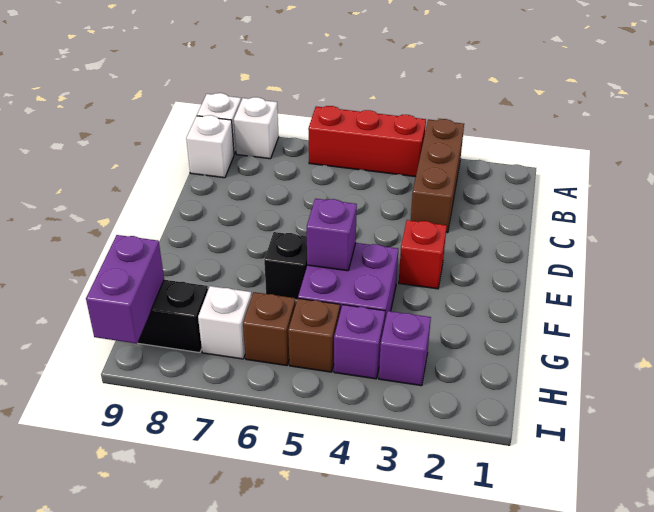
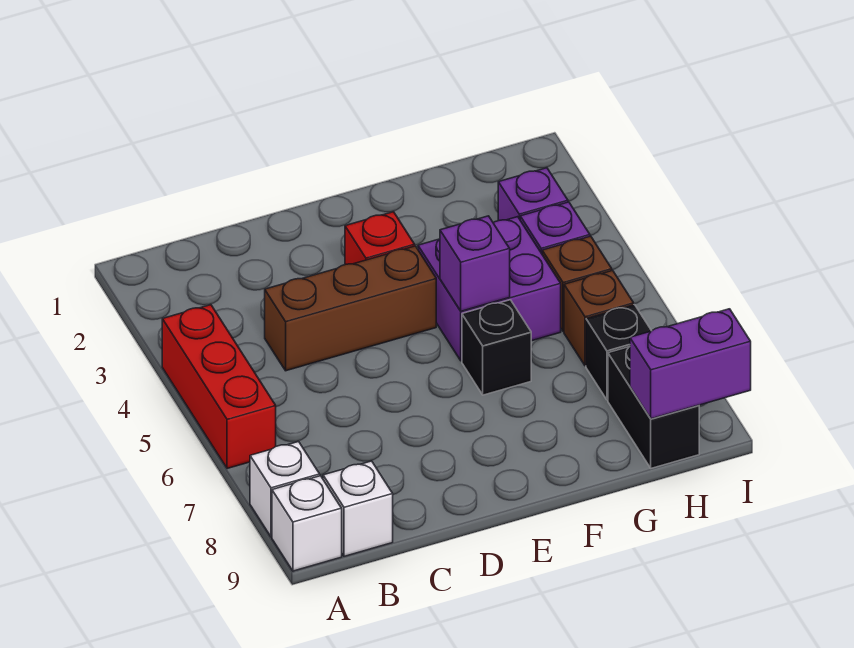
brown brick A3:C3 level 1 -> brown brick C4:E4 level 1
white brick H7 level 1 -> black brick H7 level 1

